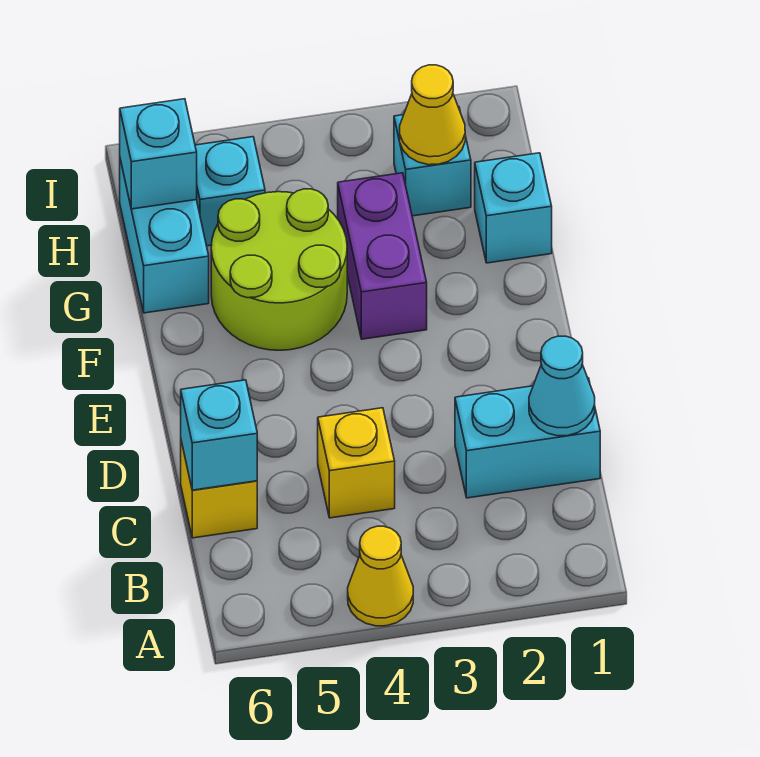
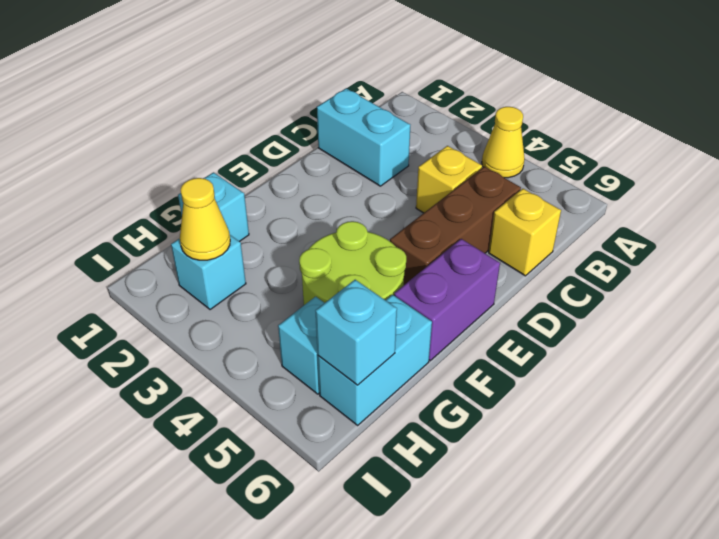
cyan cone C1 level 2 -> none
none -> brown brick C5:E5 level 1
cyan brick C6 level 2 -> none
purple brick F3:G3 level 1 -> purple brick E6:F6 level 1

